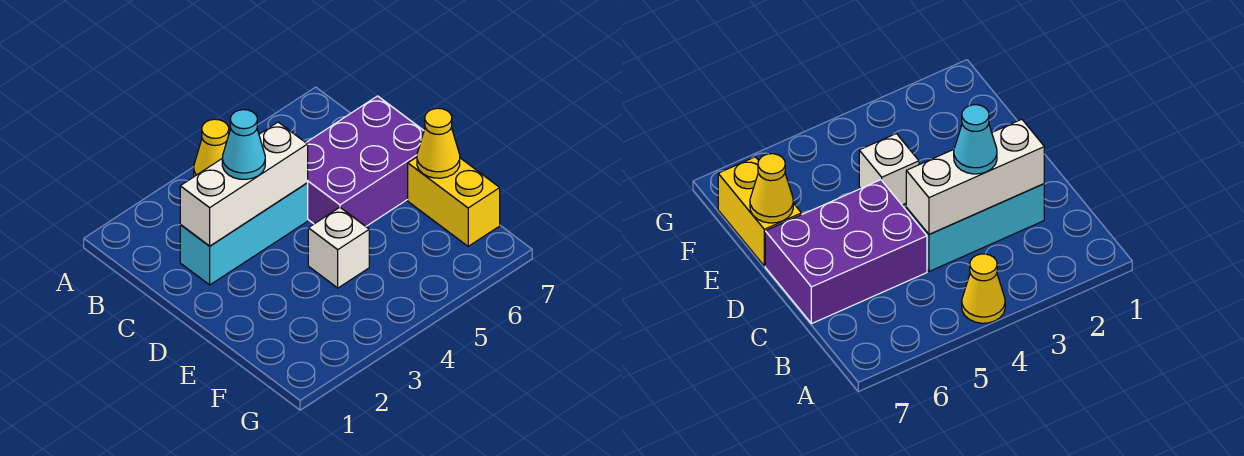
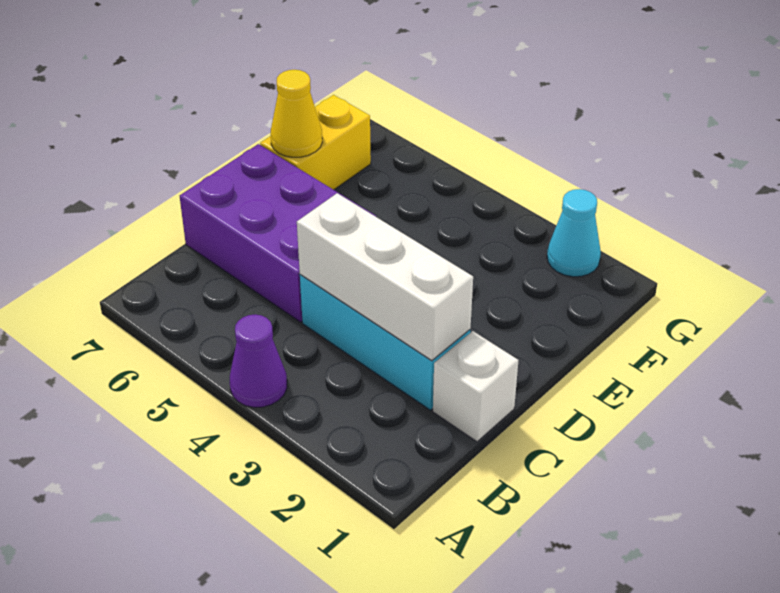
yellow cone A4 level 1 -> purple cone A4 level 1
cyan cone C3 level 3 -> cyan cone G2 level 1
white brick E4 level 1 -> white brick C1 level 1

